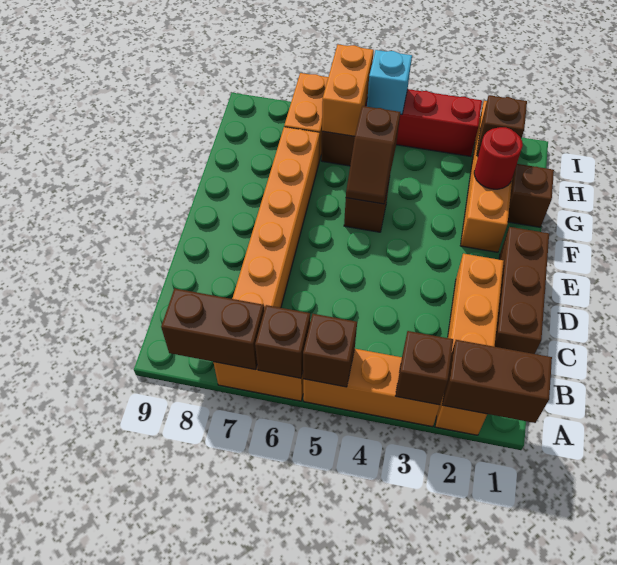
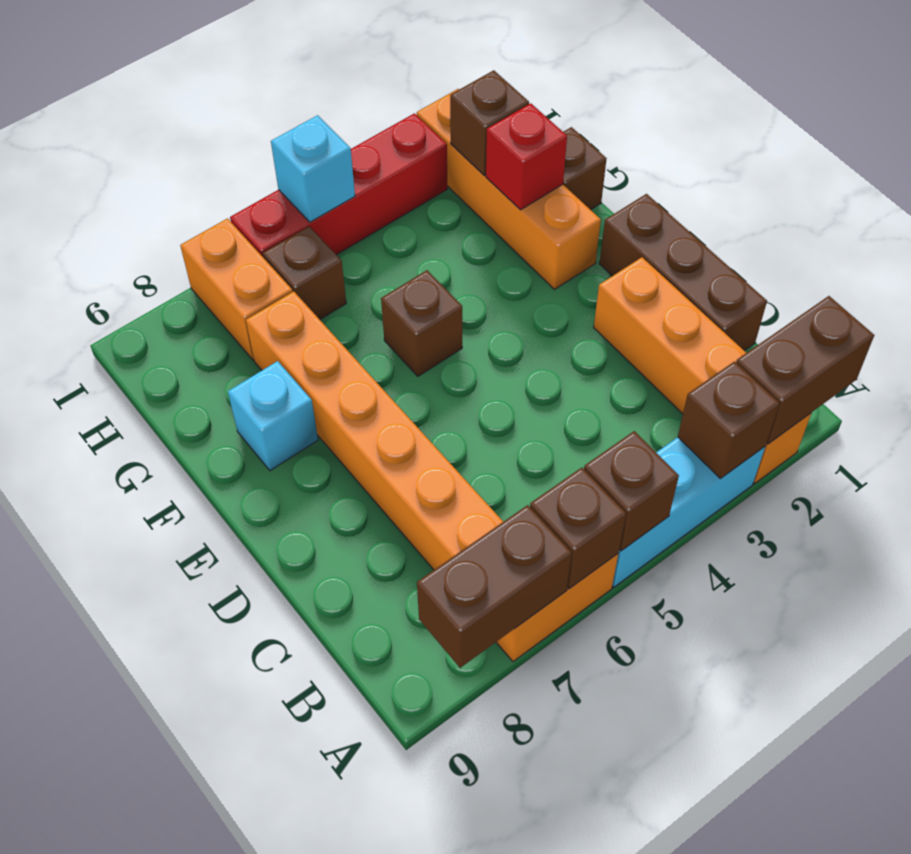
orange brick A3:A5 level 1 -> cyan brick A3:A5 level 1
brown slope F5:G5 level 2 top G -> none
none -> cyan brick F8 level 1
red round brick G2 level 2 -> red brick G2 level 2
orange brick H6:I6 level 2 -> none

